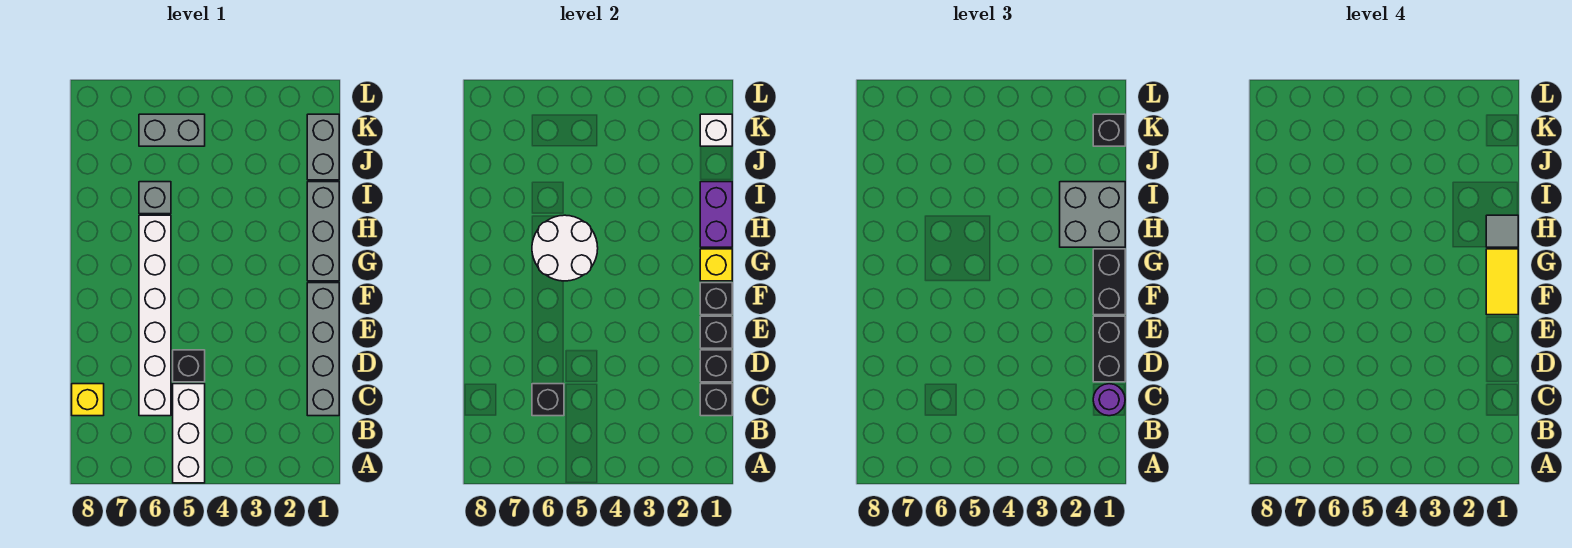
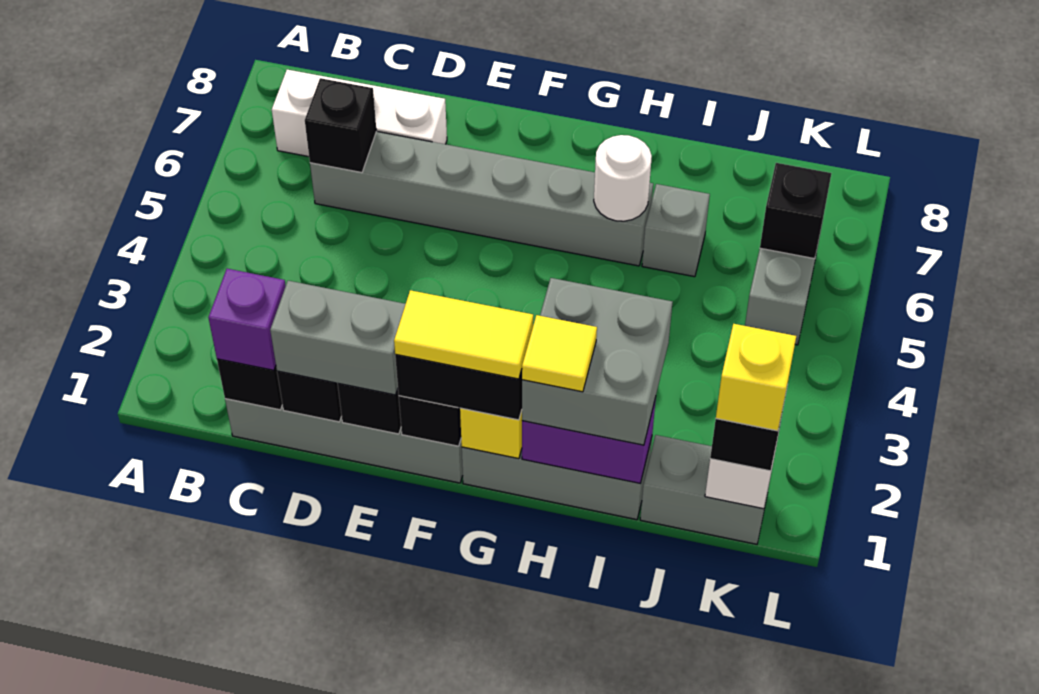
white brick A5:C5 level 1 -> white brick B7:D7 level 1
purple round brick C1 level 3 -> purple brick C1 level 3
white brick C6:H6 level 1 -> grey brick C6:H6 level 1
yellow brick C8 level 1 -> yellow brick K1 level 4
black brick D1:E1 level 3 -> grey brick D1:E1 level 3
black brick D5 level 1 -> black brick K6 level 2
white round brick G5:H6 level 2 -> white round brick H6 level 2
grey tile H1 level 4 -> yellow tile H1 level 4

